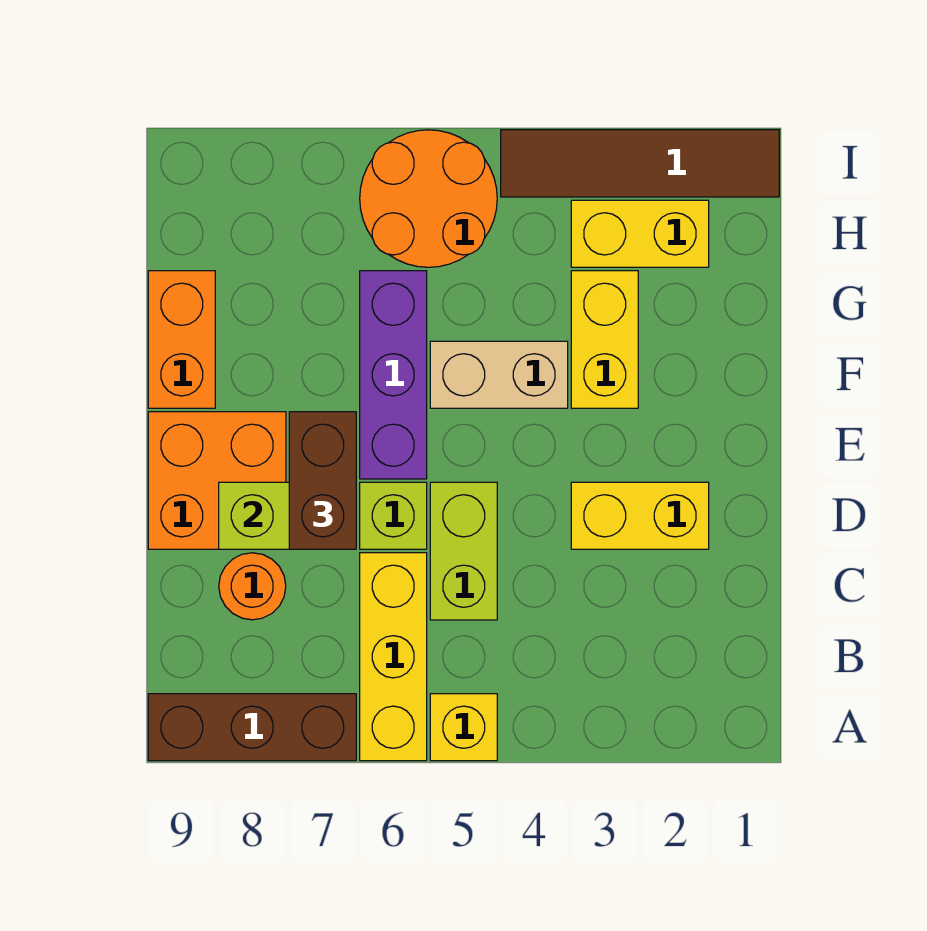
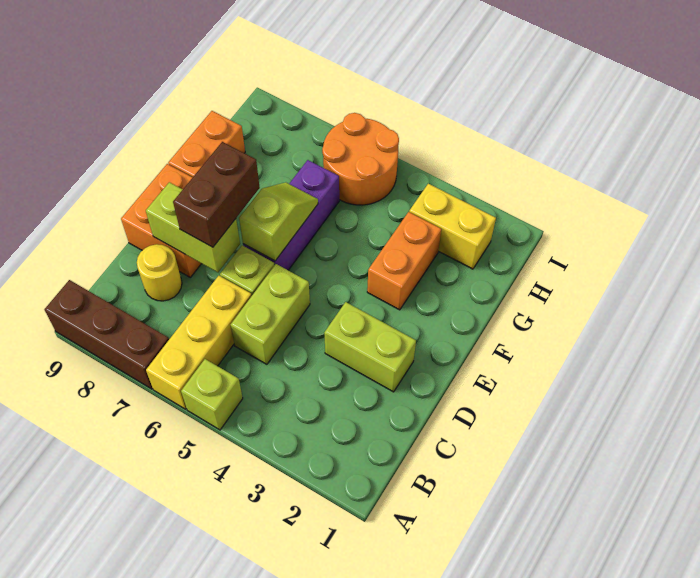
yellow brick A5 level 1 -> lime brick A5 level 1
orange round brick C8 level 1 -> yellow round brick C8 level 1
yellow brick D2:D3 level 1 -> lime brick D2:D3 level 1
none -> lime slope E6:F6 level 2 top E
yellow brick F3:G3 level 1 -> orange brick F3:G3 level 1
tan brick F4:F5 level 1 -> none
brown tile I1:I4 level 1 -> none

